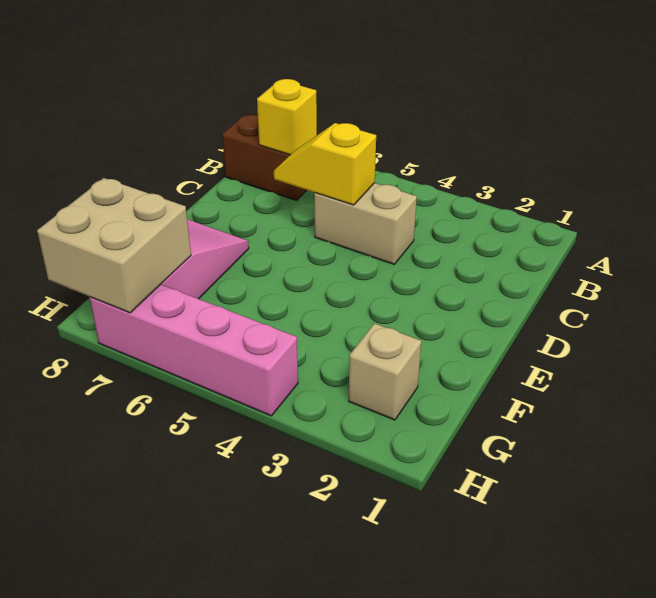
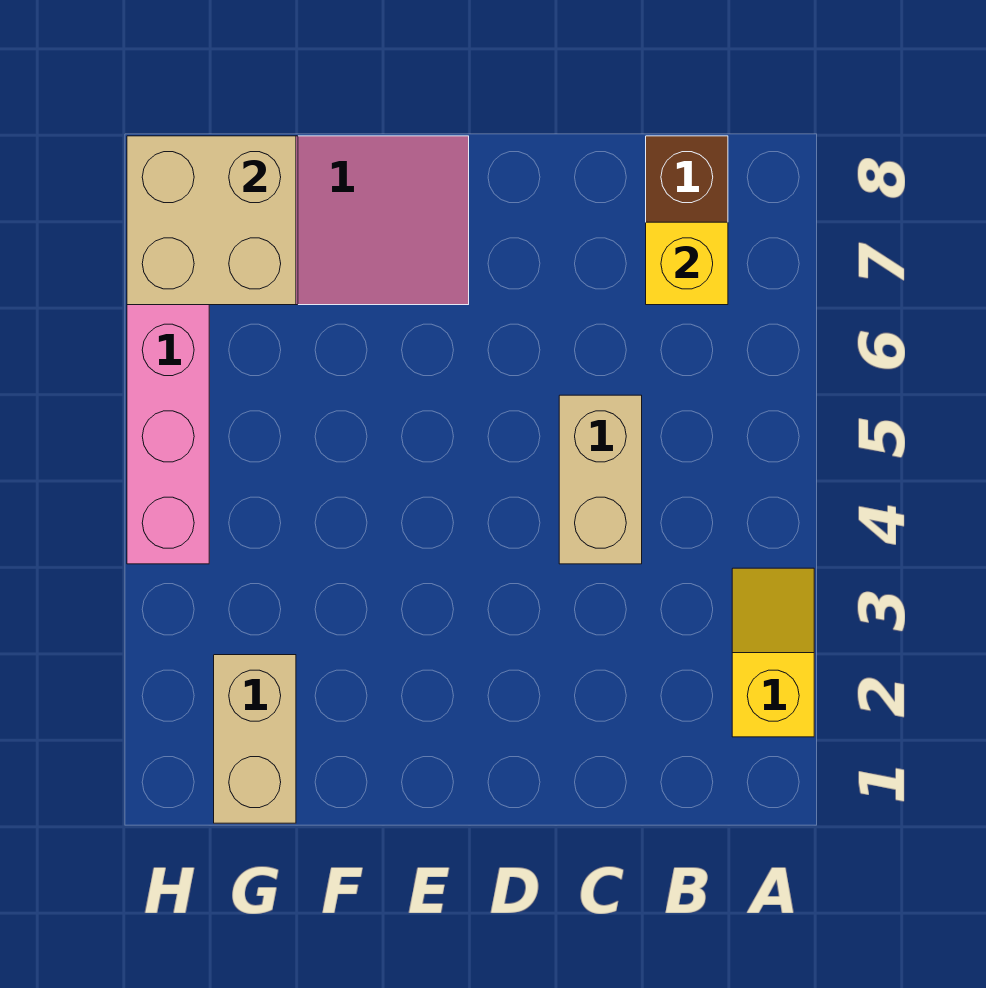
yellow slope C5:C6 level 2 top 5 -> yellow slope A2:A3 level 1 top 2
tan brick G2 level 1 -> tan brick G1:G2 level 1

